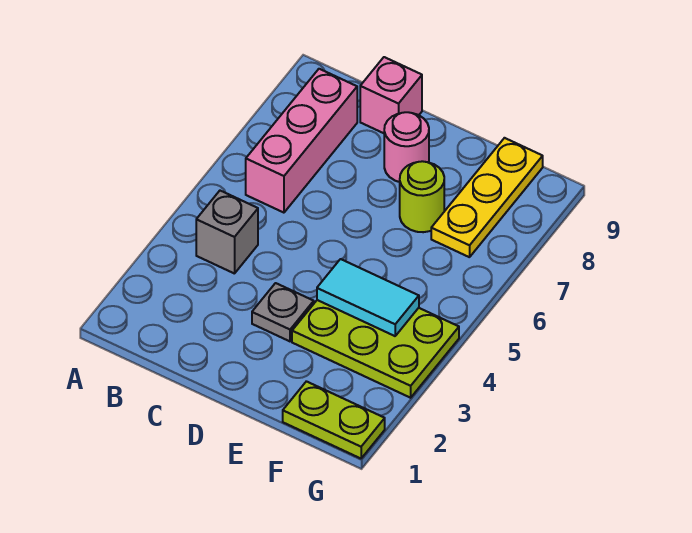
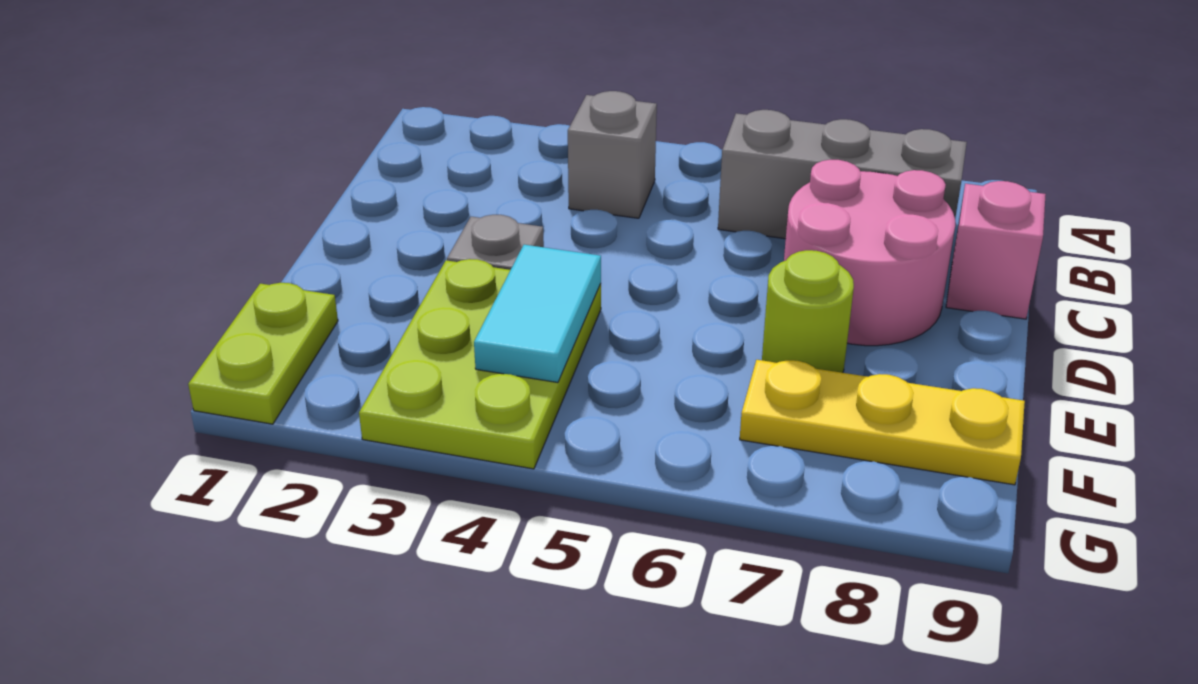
pink brick B6:B8 level 1 -> grey brick B6:B8 level 1
pink round brick D8 level 1 -> pink round brick C7:D8 level 1

